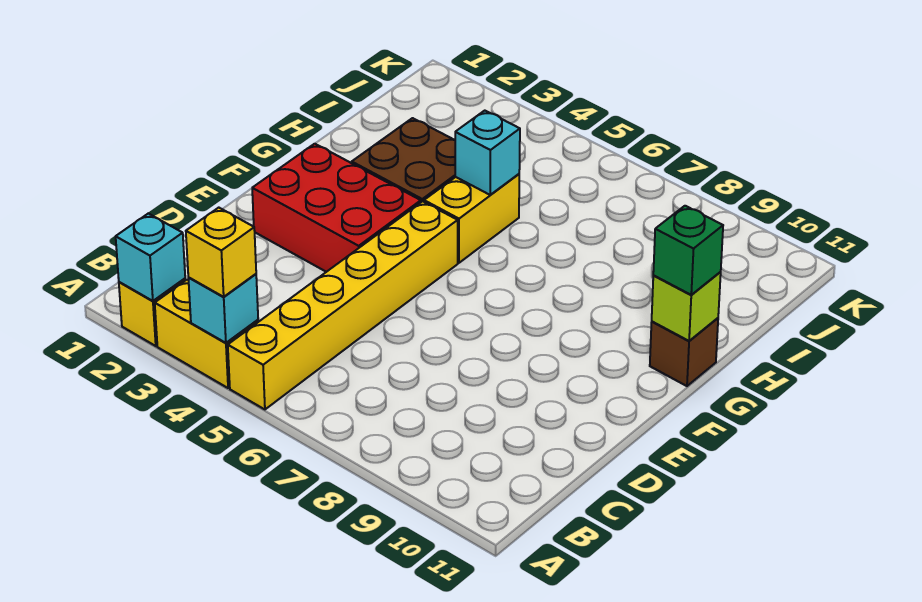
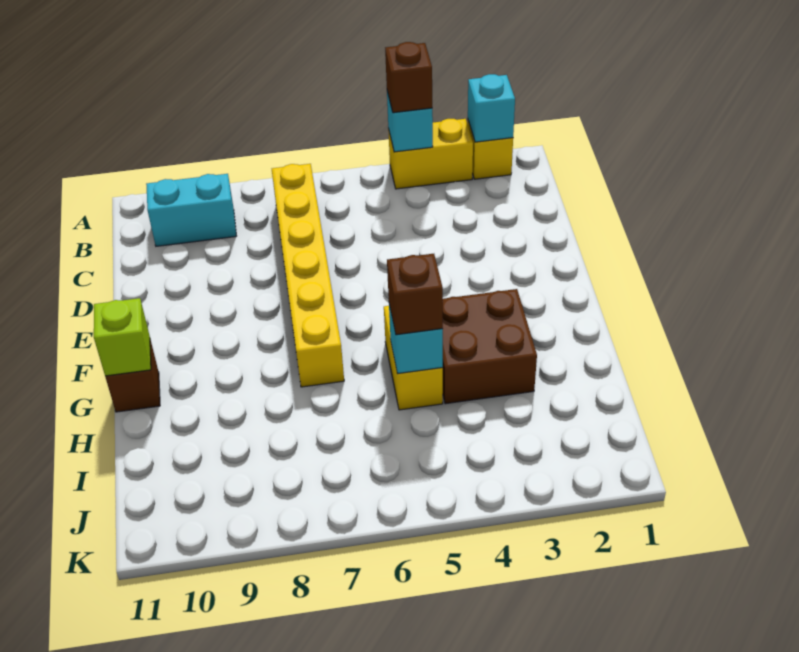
yellow brick A4 level 3 -> brown brick A4 level 3
yellow brick A5:F5 level 1 -> yellow brick B7:G7 level 1
none -> cyan brick B9:B10 level 1
red brick E2:F4 level 1 -> none
green brick G11 level 3 -> none
none -> brown brick H5 level 3

